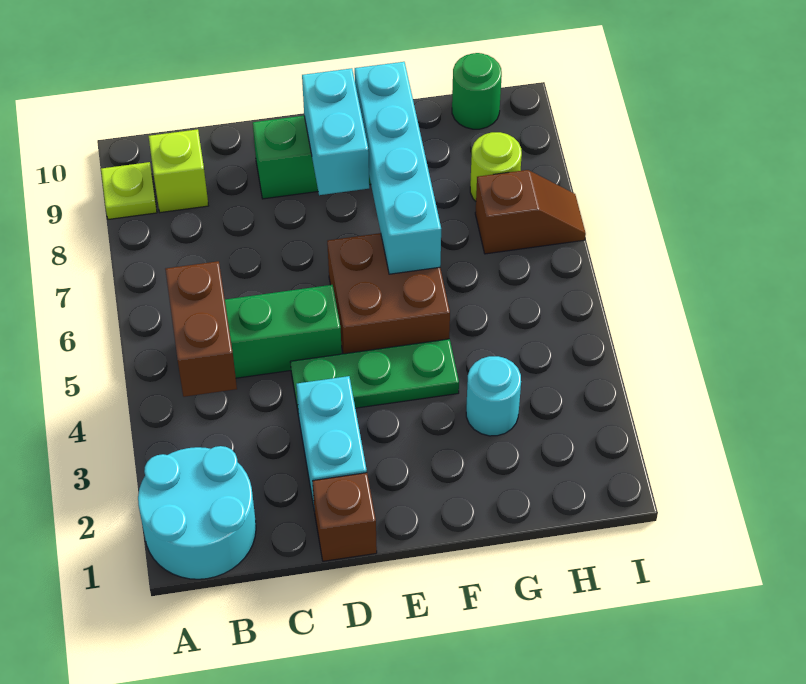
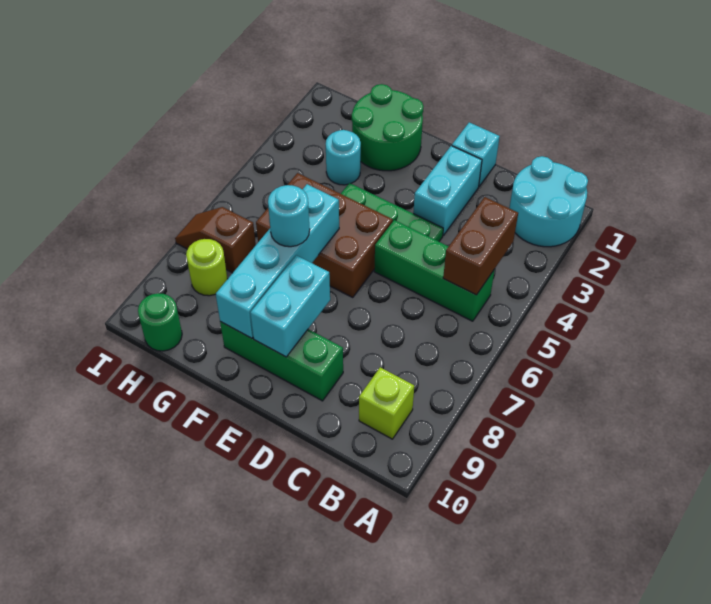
lime plate A9 level 1 -> none
brown brick D1 level 1 -> cyan brick D1 level 1
brown brick E5:F6 level 1 -> brown brick E5:G6 level 1
none -> green round brick F1:G2 level 1
none -> cyan round brick F7 level 3

